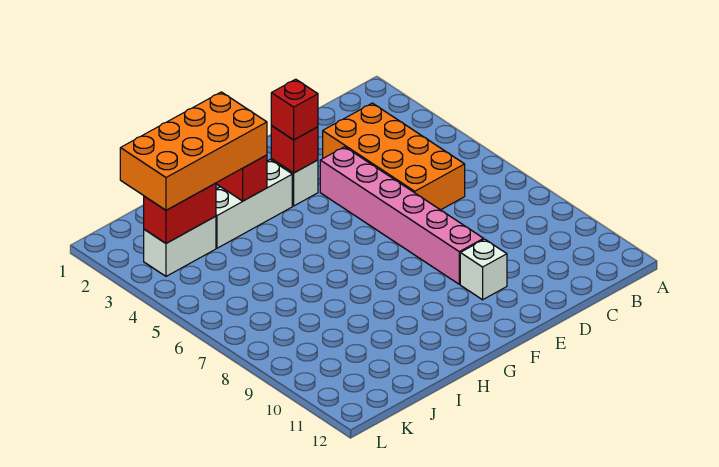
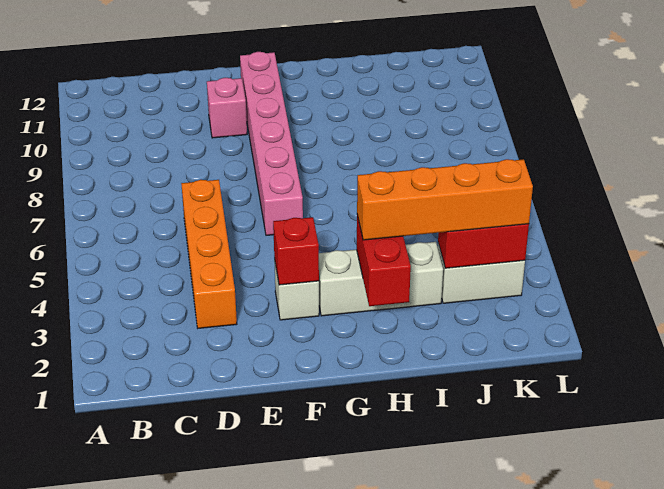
orange brick C3:D6 level 1 -> orange brick D3:D6 level 1
pink brick E4:E9 level 1 -> pink brick F6:F11 level 1
white brick E10 level 1 -> pink brick E10 level 1
red brick F3 level 3 -> none
orange brick H2:K3 level 3 -> orange brick H3:K3 level 3

